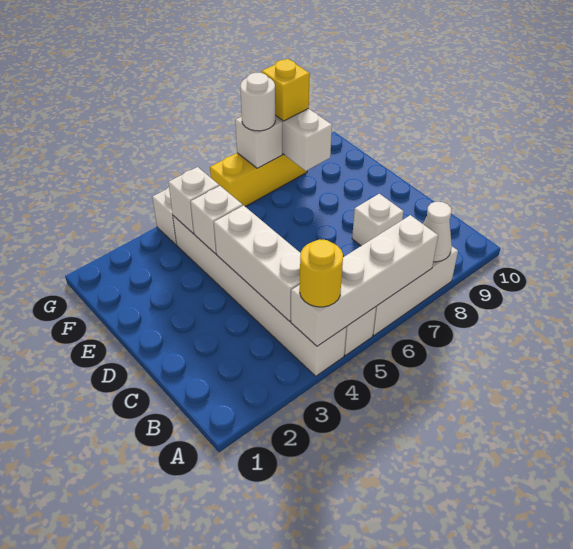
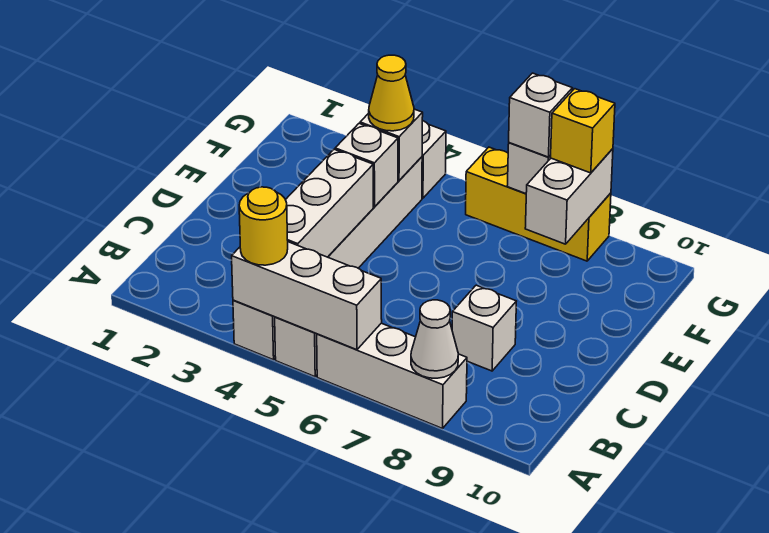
white brick A4:A7 level 2 -> white brick A4:A6 level 2
none -> yellow cone F4 level 3
white round brick G7 level 3 -> white brick G7 level 3

